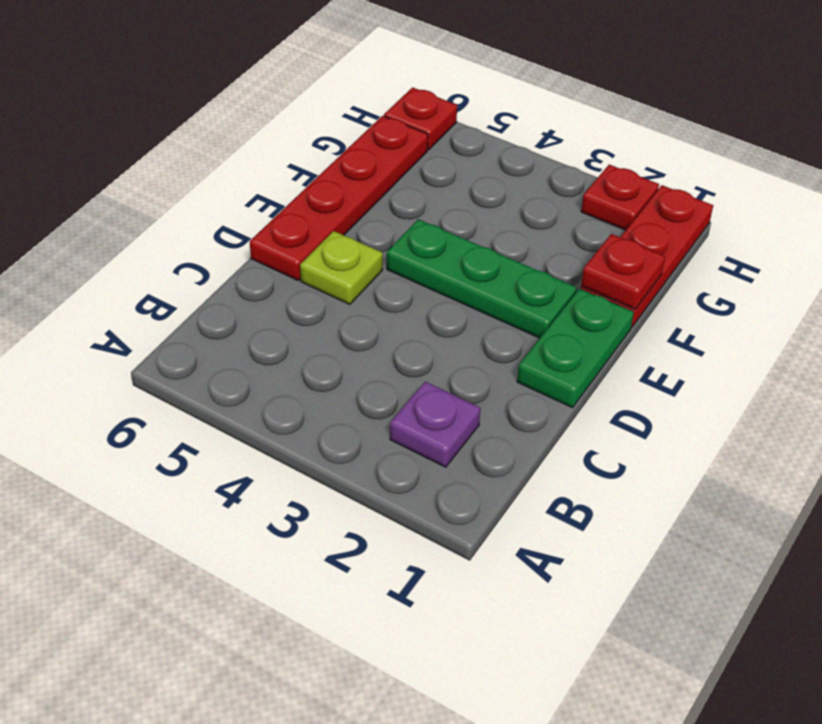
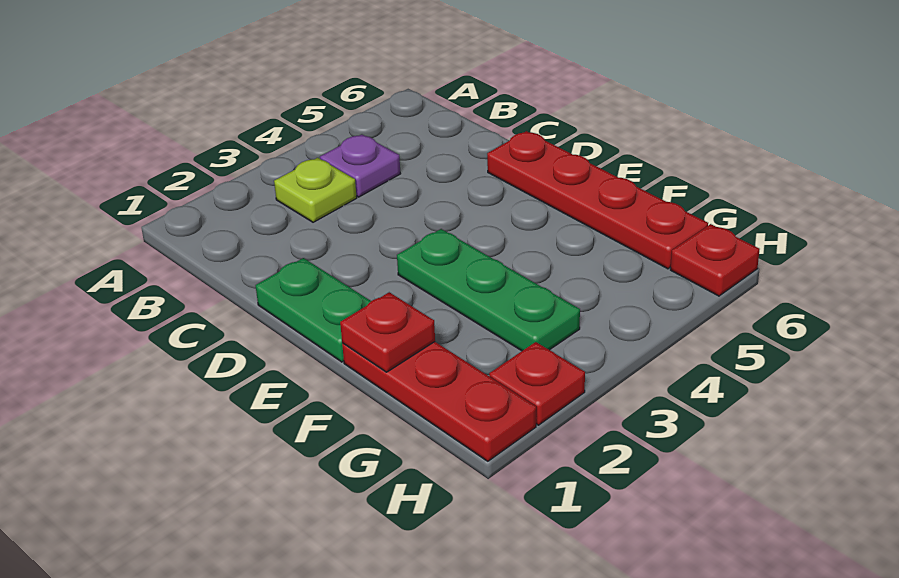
purple plate B2 level 1 -> purple plate B4 level 1
lime plate D5 level 1 -> lime plate B3 level 1
green plate E2:E4 level 1 -> green plate E3:G3 level 1

